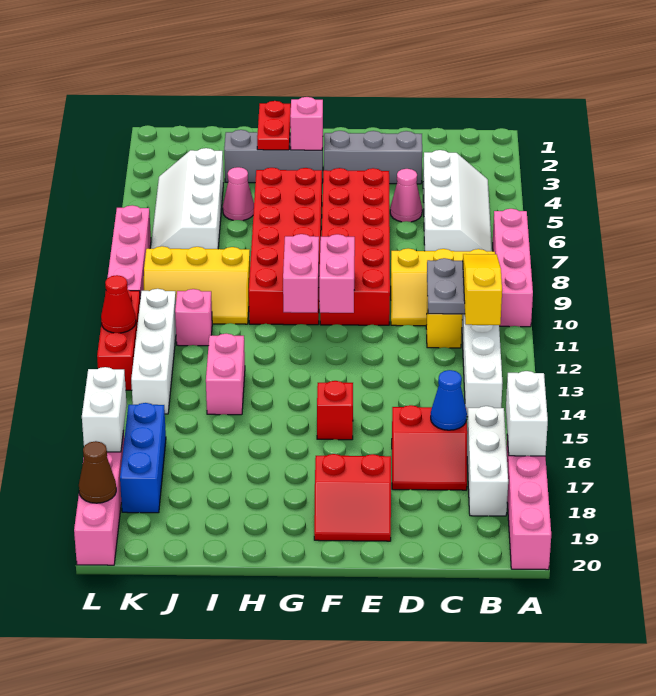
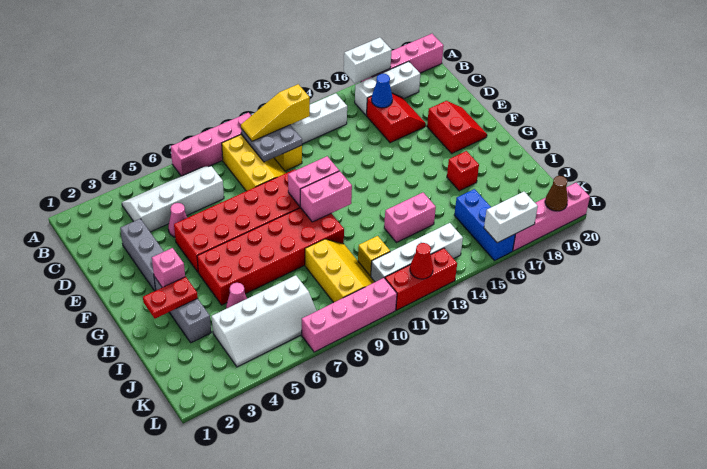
red brick F15 level 1 -> red brick H17 level 1
pink brick J11 level 1 -> yellow brick J11 level 1
blue brick K16:K18 level 1 -> blue brick J16:L16 level 1

